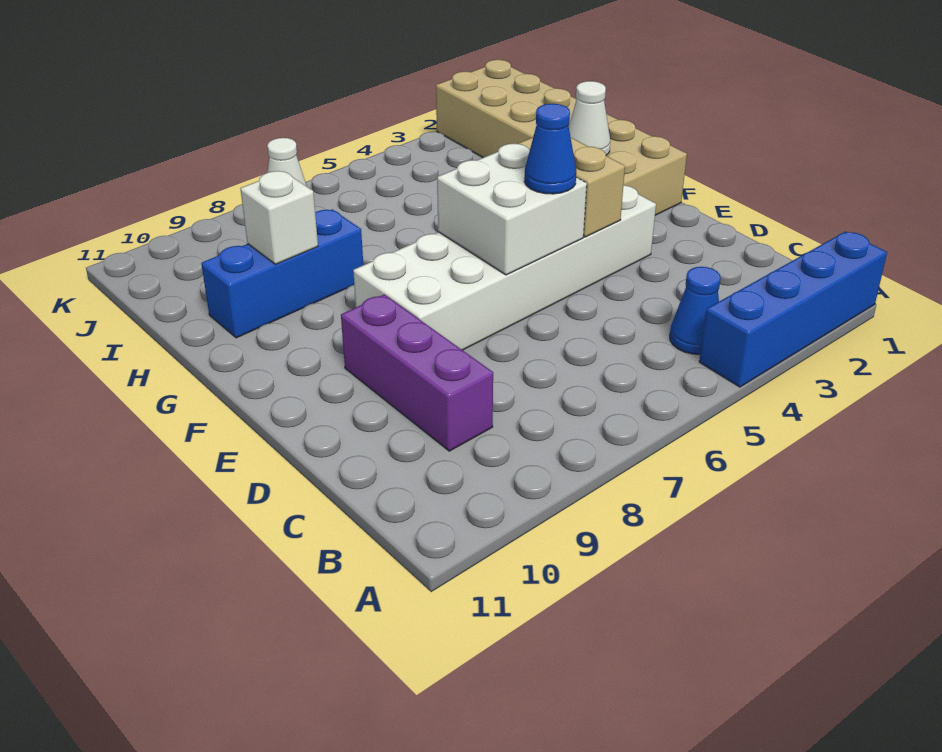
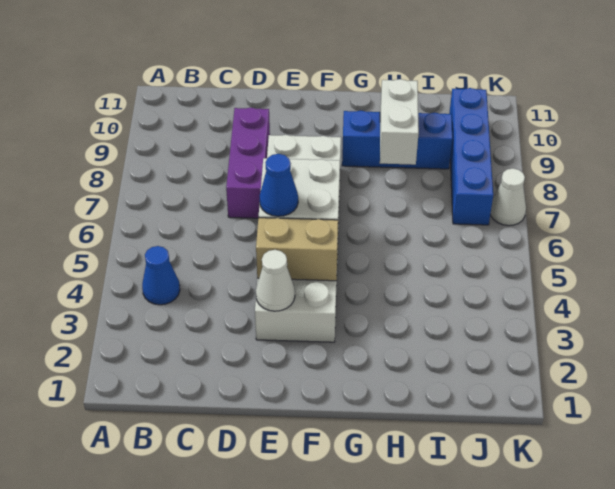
blue brick A1:A4 level 1 -> blue brick J7:J10 level 1
purple brick C9:E9 level 1 -> purple brick D7:D9 level 1
tan brick F1:K2 level 1 -> none
white cone G2 level 2 -> white cone E3 level 2
blue brick H8:H10 level 1 -> blue brick G9:I9 level 1
white brick H9 level 2 -> white brick H8:H9 level 2

